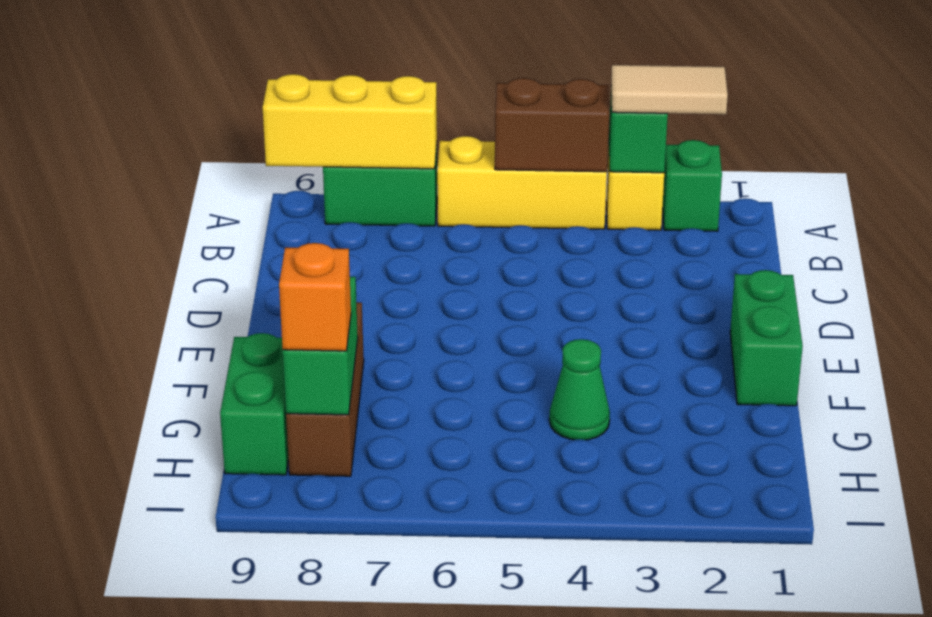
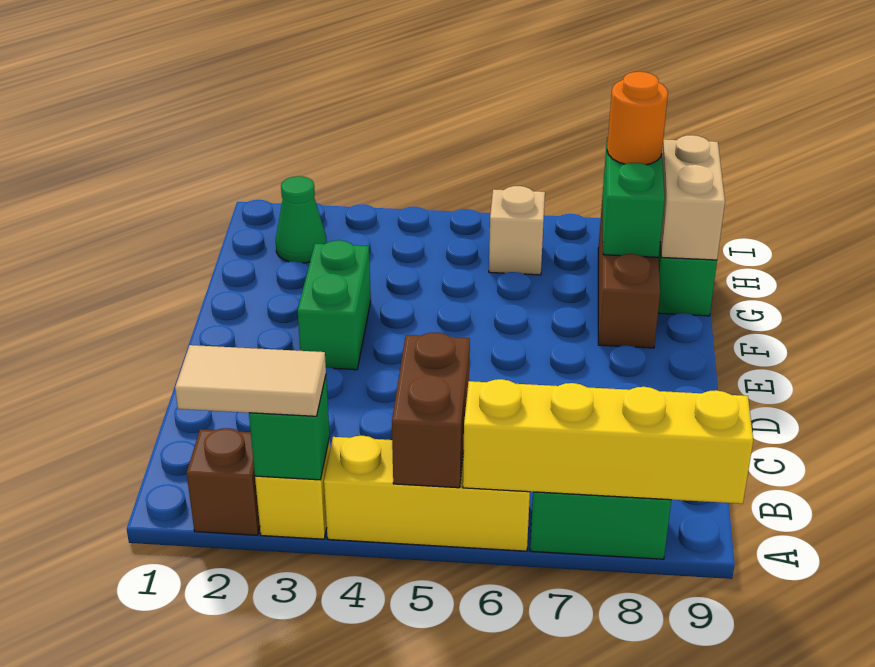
green brick A2 level 1 -> brown brick A2 level 1
brown brick A4:A5 level 2 -> brown brick A5:B5 level 2
yellow brick A7:A9 level 2 -> yellow brick A6:A9 level 2
green brick E1:F1 level 1 -> green brick E3:F3 level 1
green cone G4 level 1 -> green cone H2 level 1
none -> tan brick G9:H9 level 2
none -> tan brick H6 level 1
orange brick H8 level 3 -> orange round brick H8 level 3

